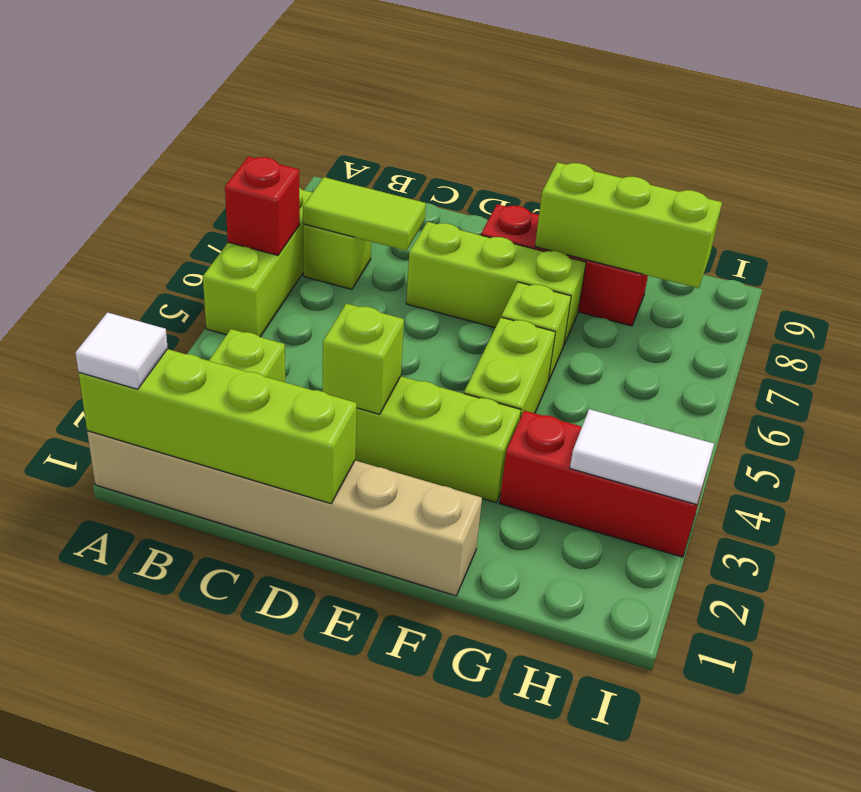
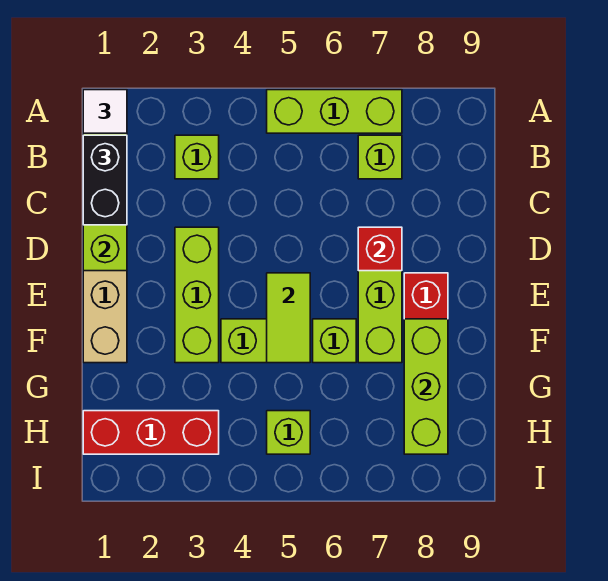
red brick A6 level 2 -> red brick D7 level 2
none -> black brick B1:C1 level 3
lime tile B7:C7 level 2 -> lime tile E5:F5 level 2
lime brick D3 level 2 -> lime brick H5 level 1
red brick G3:I3 level 1 -> red brick H1:H3 level 1
white tile H3:I3 level 2 -> none

